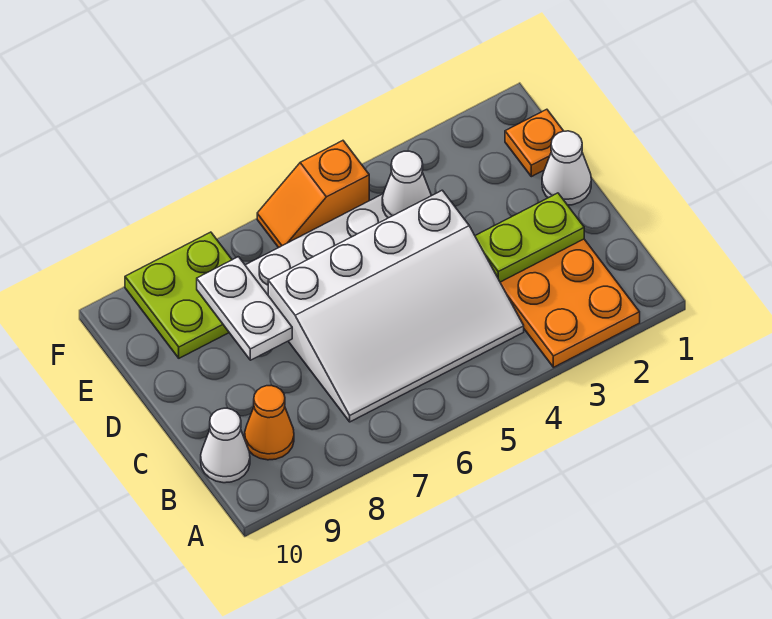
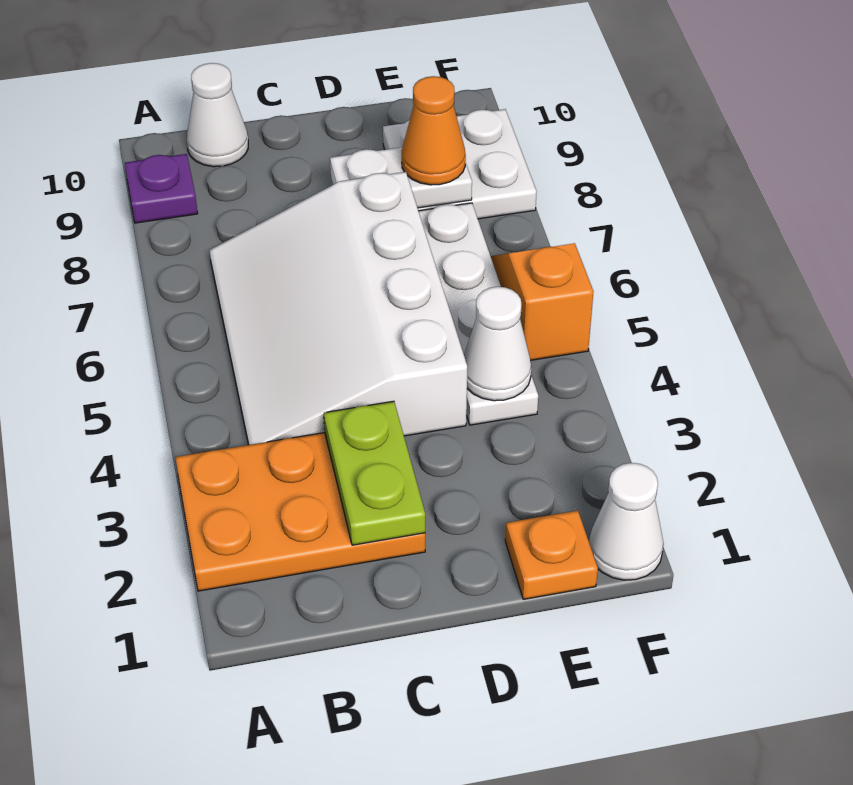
none -> purple plate A9 level 1
orange cone B9 level 1 -> orange cone E8 level 3
white cone D1 level 1 -> white cone F1 level 1
lime plate E8:F9 level 1 -> white plate E8:F9 level 1

